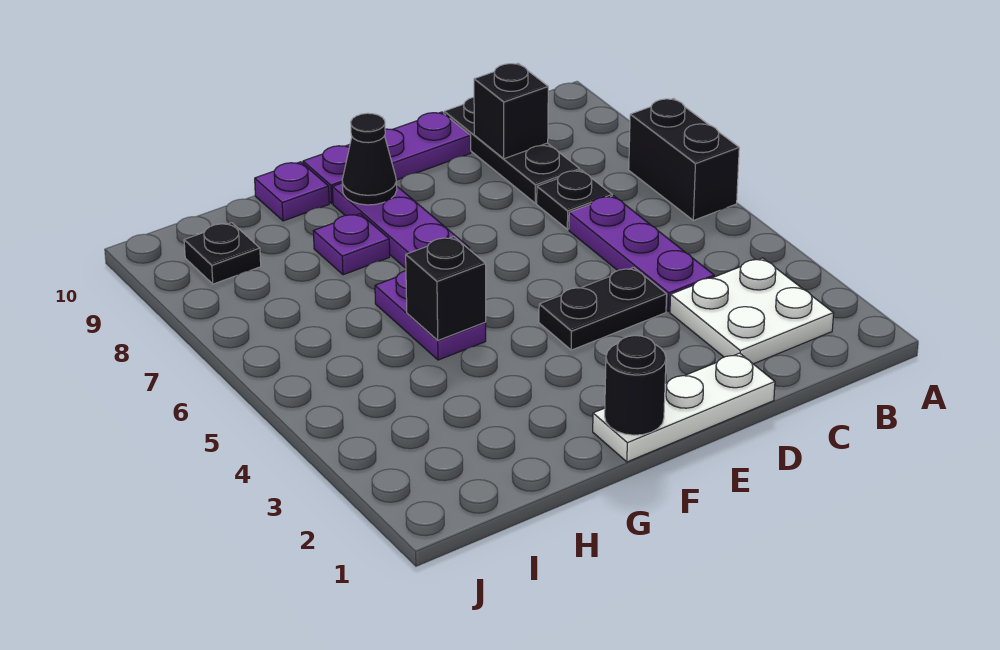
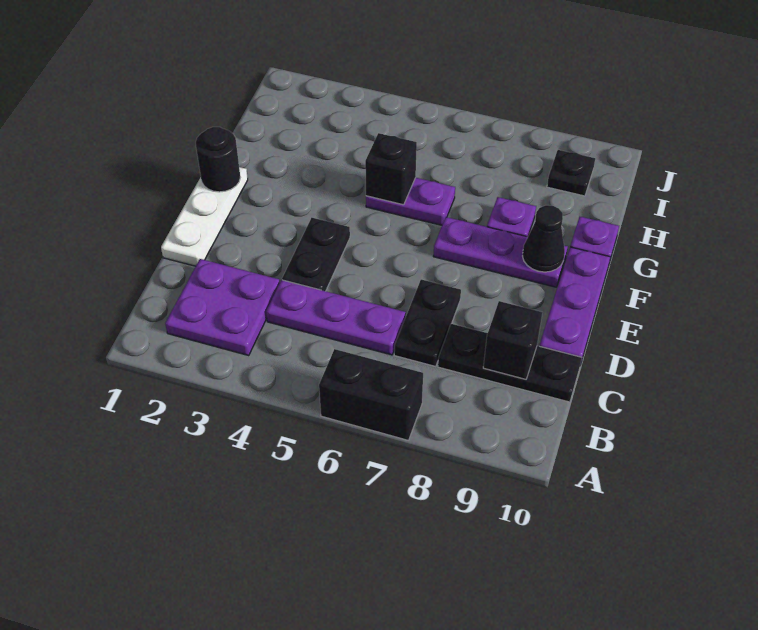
white plate B2:C3 level 1 -> purple plate B2:C3 level 1
black plate C7 level 1 -> black plate C7:D7 level 1

